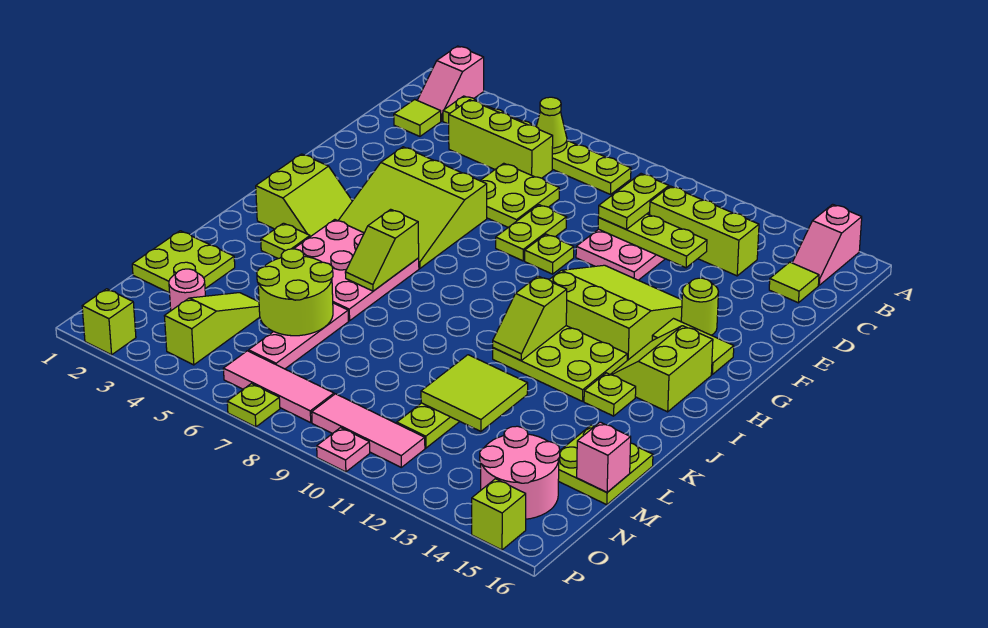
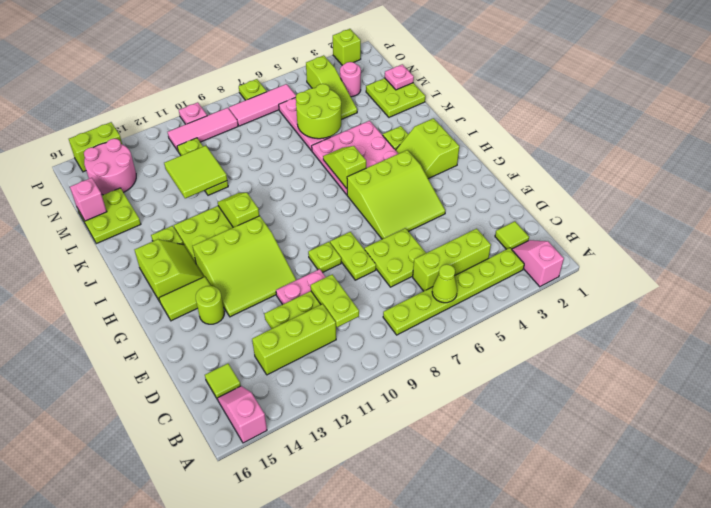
lime slope F4:H6 level 1 top F -> lime slope F4:H6 level 1 top H
none -> pink plate M1 level 2
lime brick P15 level 1 -> lime brick P14:P15 level 1

